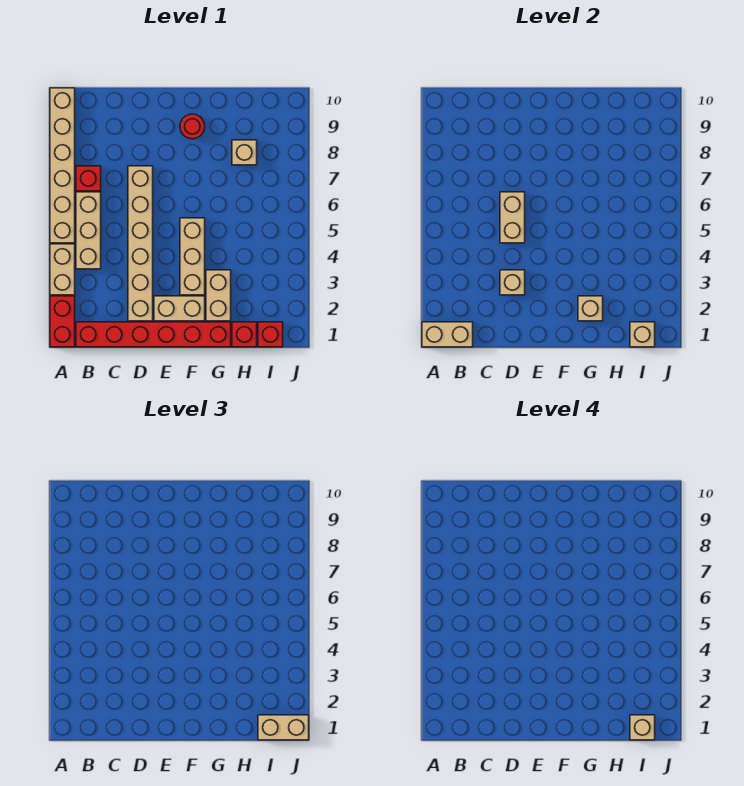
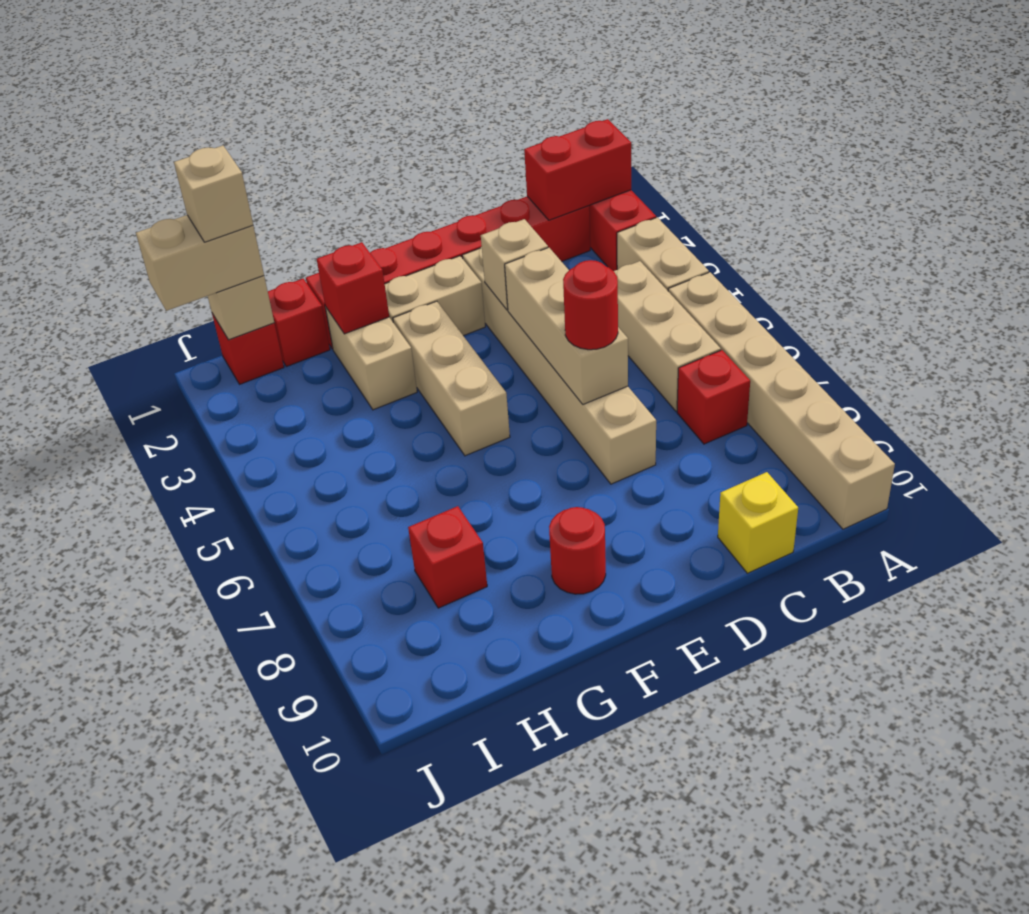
tan brick A1:B1 level 2 -> red brick A1:B1 level 2
none -> yellow brick C10 level 1
tan brick D5:D6 level 2 -> tan brick D4:D6 level 2
none -> red round brick D6 level 3
tan brick G2 level 2 -> red brick G2 level 2
tan brick H8 level 1 -> red brick H8 level 1

